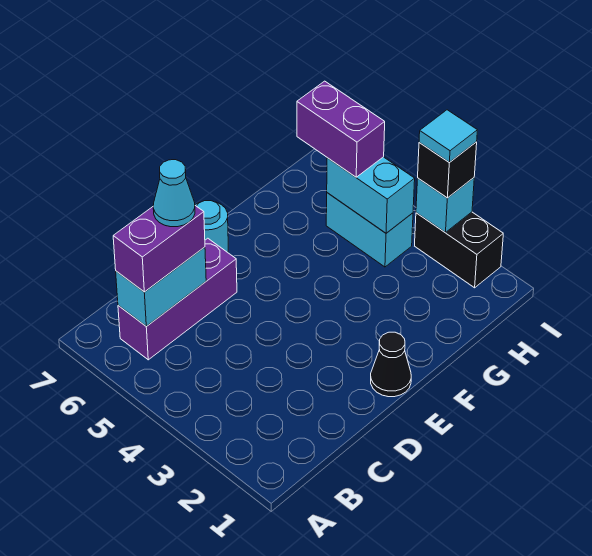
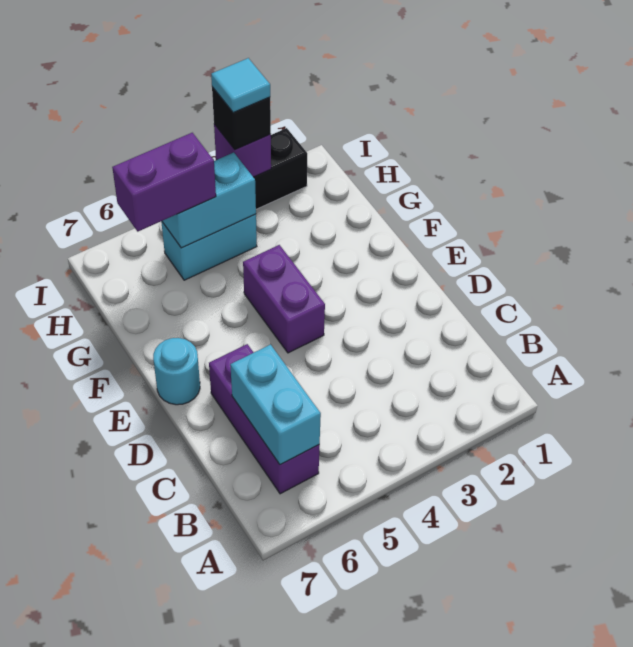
purple brick B6:C6 level 3 -> purple brick E4:F4 level 1
cyan cone C6 level 4 -> none
black cone E1 level 1 -> none
cyan brick I3 level 2 -> purple brick I3 level 2

